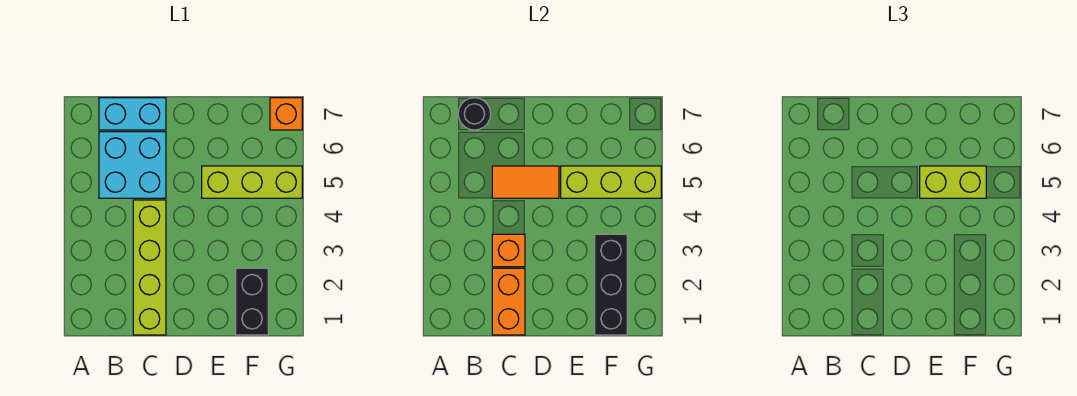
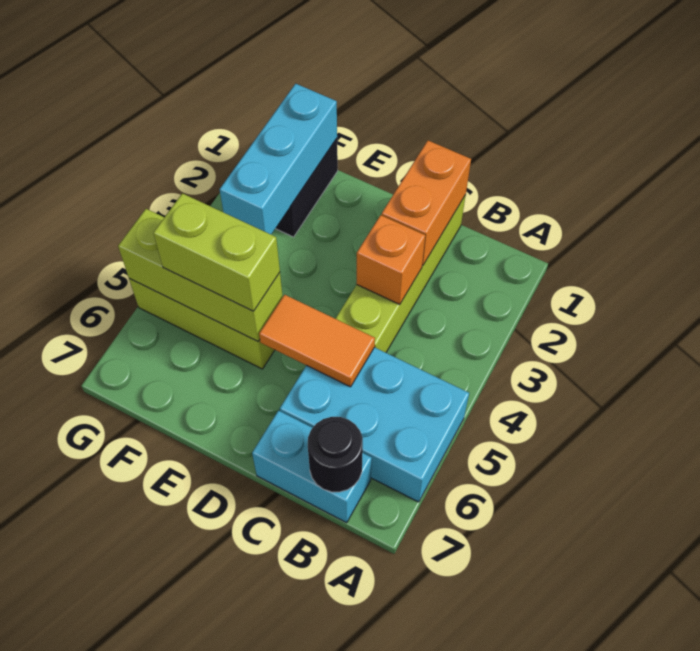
cyan brick B5:C6 level 1 -> cyan brick A5:C6 level 1
black brick F1:F3 level 2 -> cyan brick F1:F3 level 2
orange brick G7 level 1 -> none

